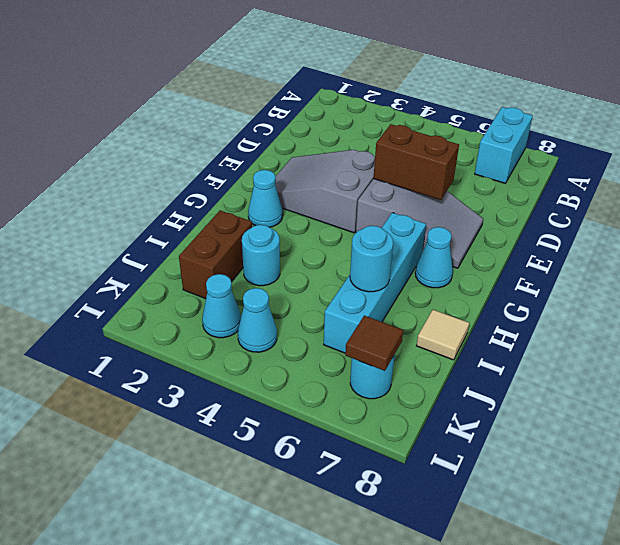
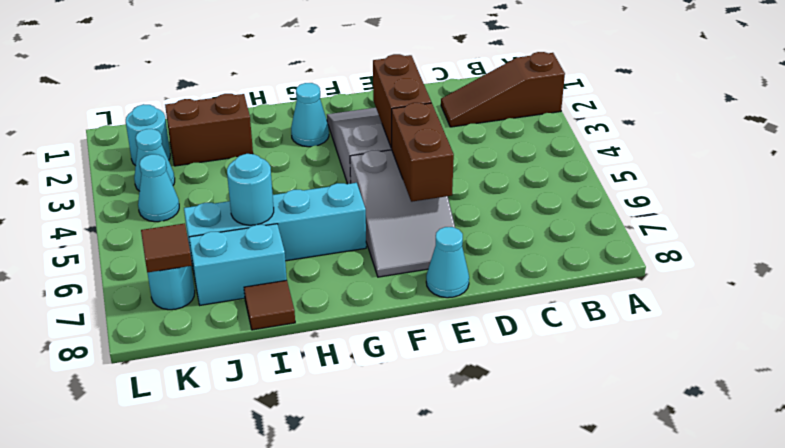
none -> brown slope A2:C2 level 1 top A
cyan brick A7:B7 level 1 -> cyan brick I7:J7 level 1
none -> brown brick E3:E4 level 2
cyan cone G7 level 1 -> cyan cone E8 level 1
cyan round brick I3 level 1 -> cyan round brick K2 level 1
tan tile I8 level 1 -> brown tile I8 level 1

